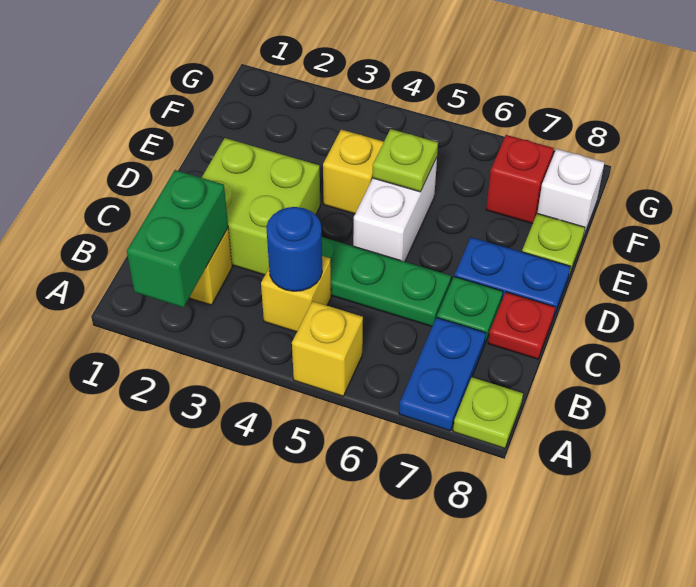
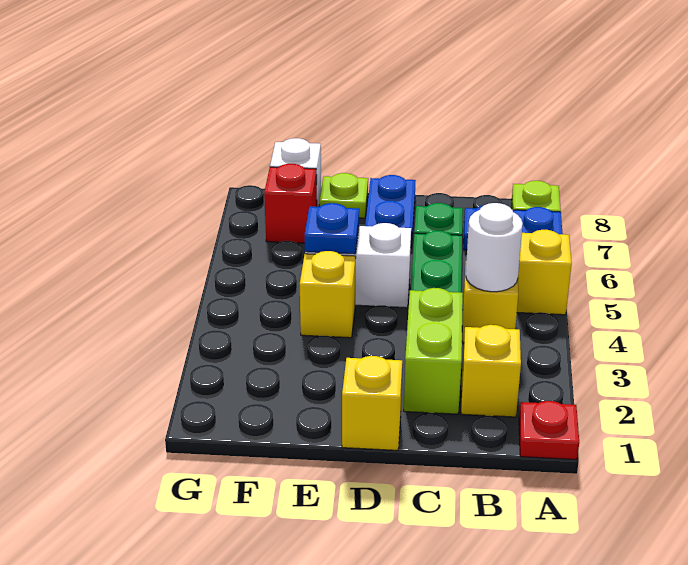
green brick A2:B2 level 2 -> none
blue round brick B4 level 2 -> white round brick B4 level 2
lime brick C2:D3 level 1 -> lime brick C2:C3 level 1
red plate C8 level 1 -> red plate A1 level 1
none -> yellow brick D1 level 1
lime plate E5 level 2 -> blue plate E5 level 2

